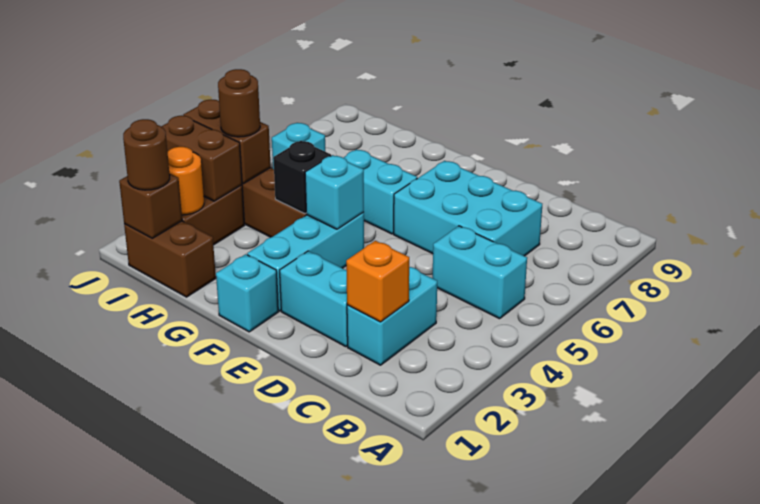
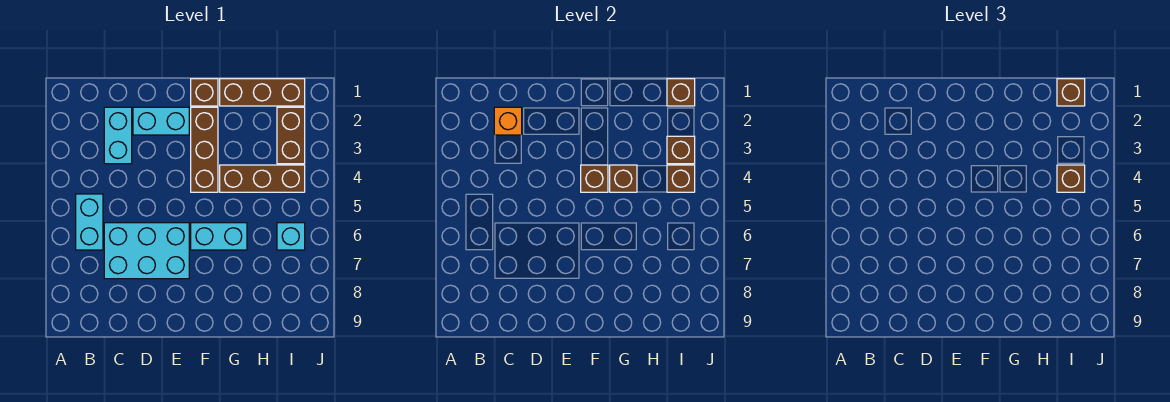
cyan brick B5:C5 level 1 -> cyan brick B5:B6 level 1
cyan brick F1 level 1 -> brown brick F1 level 1
cyan brick F2:F4 level 1 -> brown brick F2:F4 level 1
cyan brick F4 level 2 -> brown brick F4 level 2
black brick G4 level 2 -> brown brick G4 level 2
brown brick H1:I1 level 1 -> brown brick G1:I1 level 1
brown round brick I1 level 3 -> brown brick I1 level 3
orange round brick I2 level 2 -> none
brown brick I3:J3 level 2 -> brown brick I3 level 2
brown brick I4:J4 level 2 -> brown brick I4 level 2
brown round brick I4 level 3 -> brown brick I4 level 3

